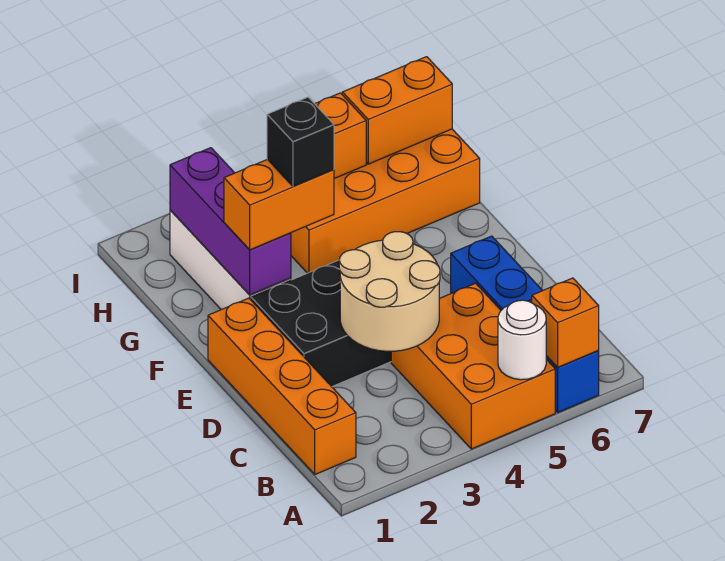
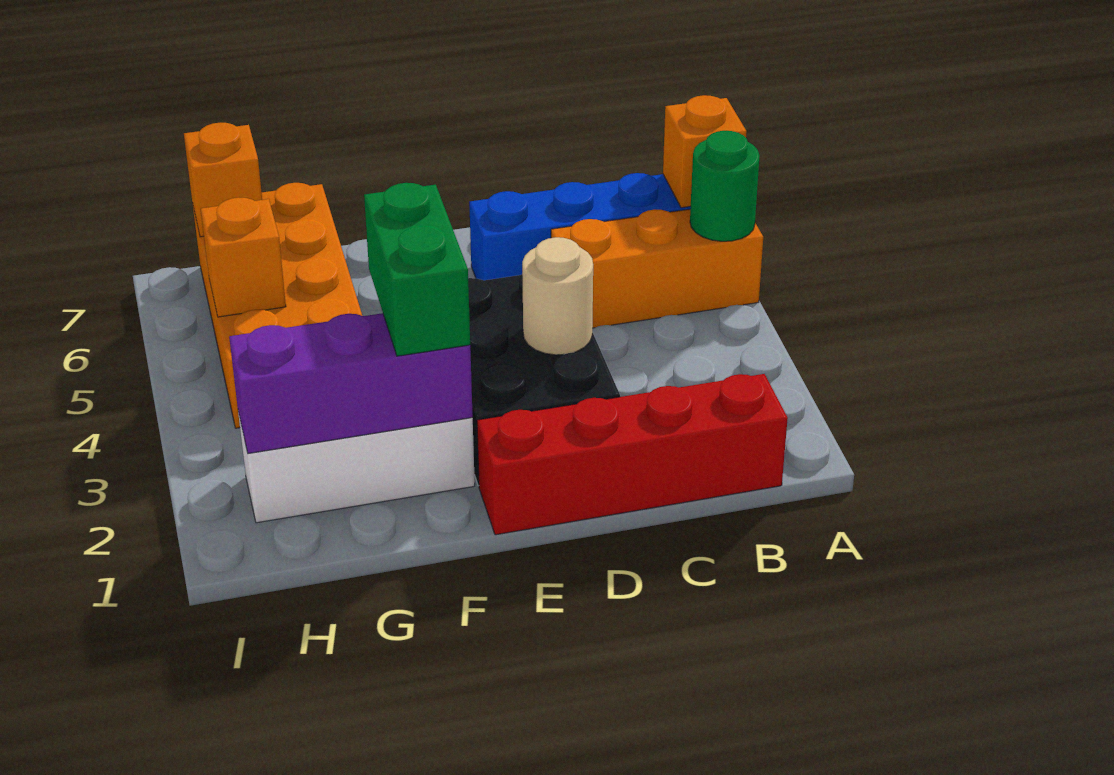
orange brick A4:C5 level 1 -> orange brick A5:C5 level 1
white round brick A5 level 2 -> green round brick A5 level 2
orange brick B1:E1 level 1 -> red brick B1:E1 level 1
tan round brick C3:D4 level 2 -> tan round brick D3 level 2
orange brick F2:F3 level 3 -> green brick F2:F3 level 3
black brick F3 level 4 -> none
orange brick H6:H7 level 2 -> orange brick H7 level 2

